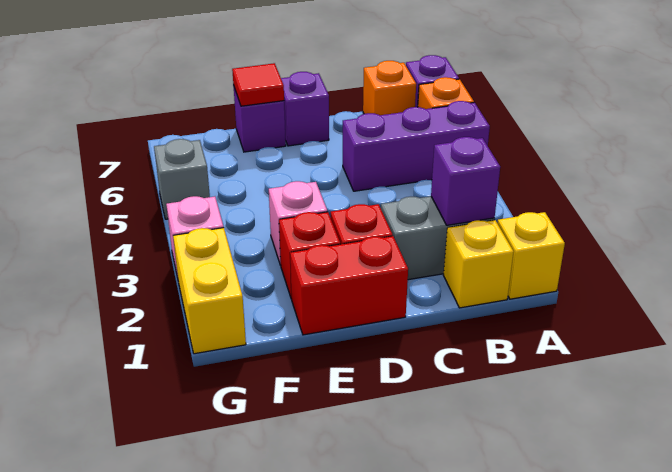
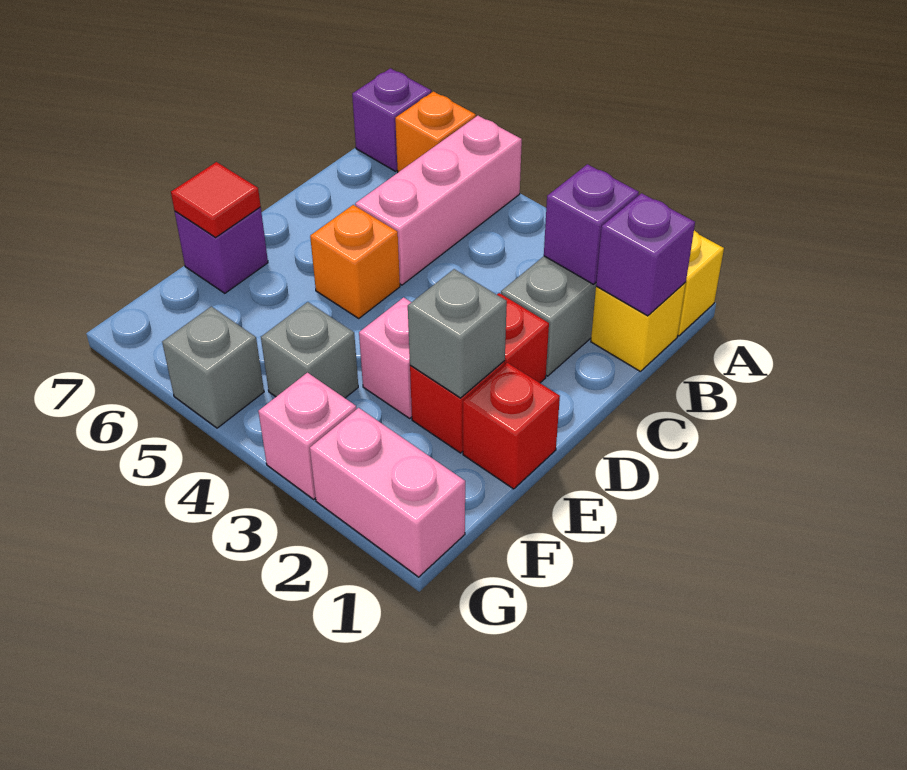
purple brick A5:C5 level 1 -> pink brick A5:C5 level 1
orange brick B7 level 1 -> orange brick D5 level 1
red brick D1:E1 level 1 -> red brick E1 level 1
purple brick D7 level 1 -> purple brick B1 level 2
none -> grey brick E2 level 2
none -> grey brick F4 level 1
yellow brick G1:G2 level 1 -> pink brick G1:G2 level 1

